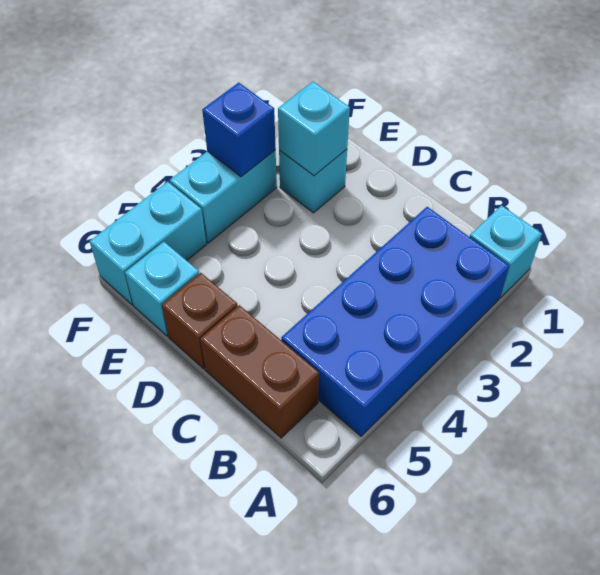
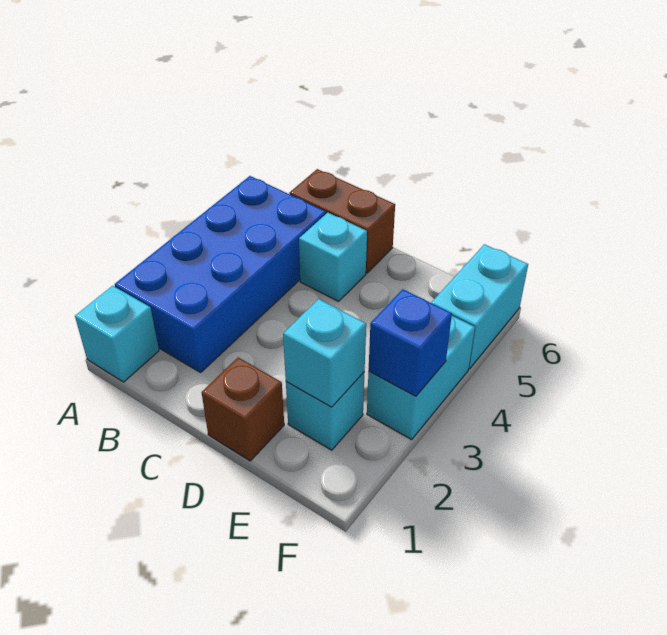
brown brick D6 level 1 -> brown brick D1 level 1
cyan brick E6 level 1 -> cyan brick C5 level 1

